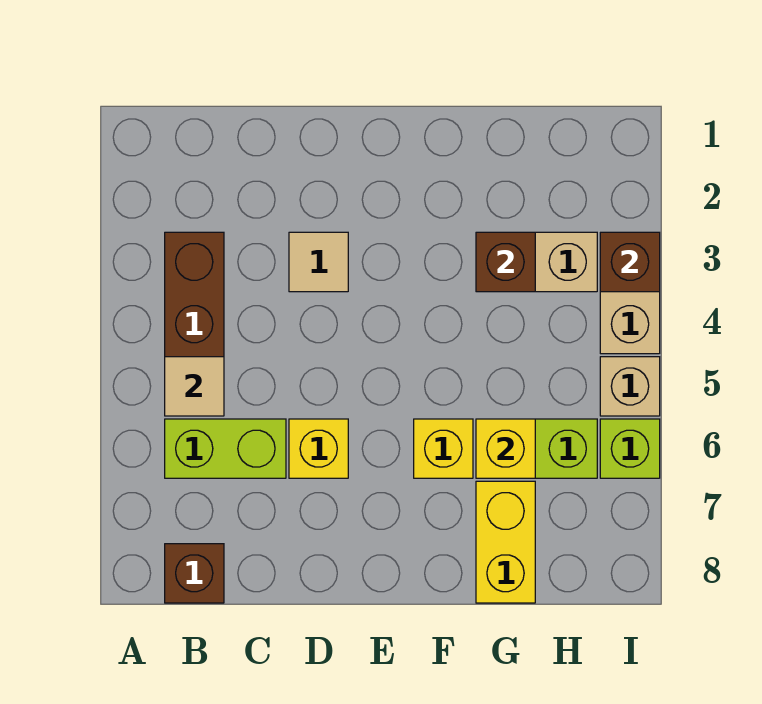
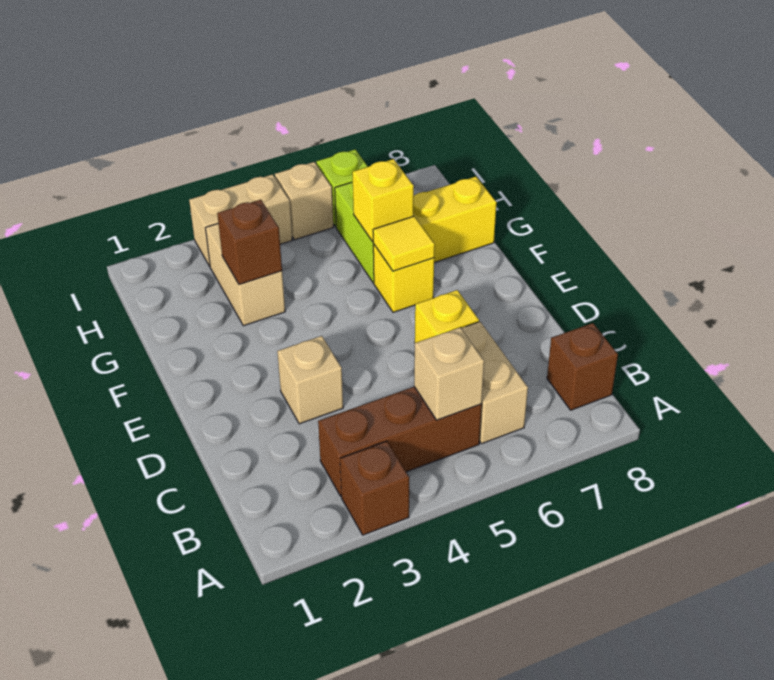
tan tile B5 level 2 -> tan brick B5 level 2
lime brick B6:C6 level 1 -> tan brick B6:C6 level 1
tan tile D3 level 1 -> tan brick D3 level 1
none -> yellow tile F6 level 2
brown brick I3 level 2 -> brown brick A3 level 1

